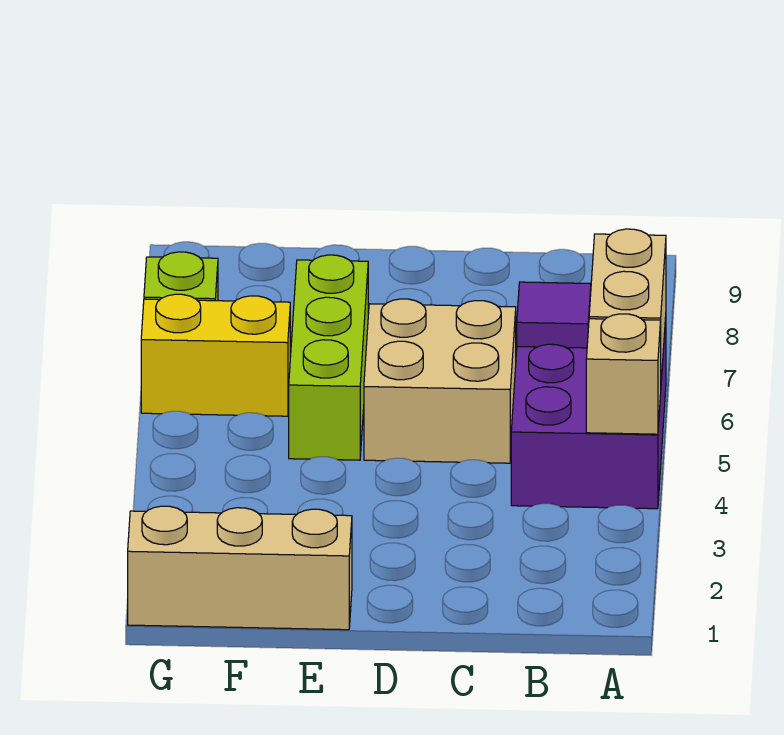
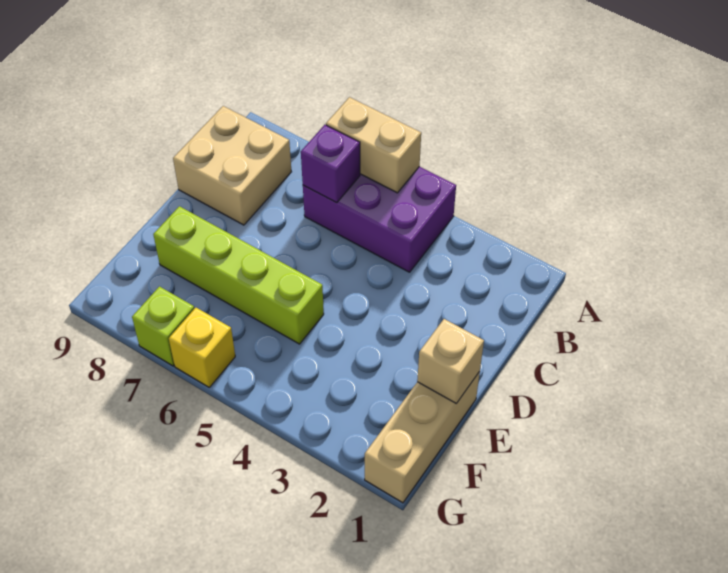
tan brick A4 level 2 -> tan brick E1 level 2
purple tile B6 level 2 -> purple brick B6 level 2
tan brick C5:D6 level 1 -> tan brick B8:C9 level 1
lime brick E5:E7 level 1 -> lime brick E5:E8 level 1
yellow brick F6:G6 level 1 -> yellow brick G6 level 1

